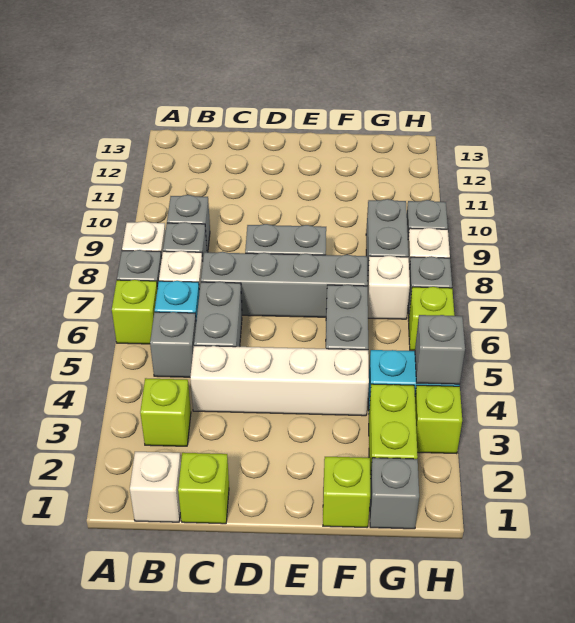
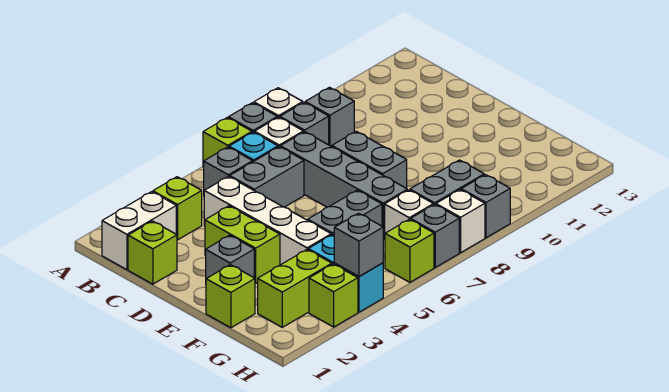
white brick B1 level 1 -> white brick B1:B2 level 1
none -> lime brick D3:E3 level 1
grey brick G1 level 1 -> grey brick E2 level 1

